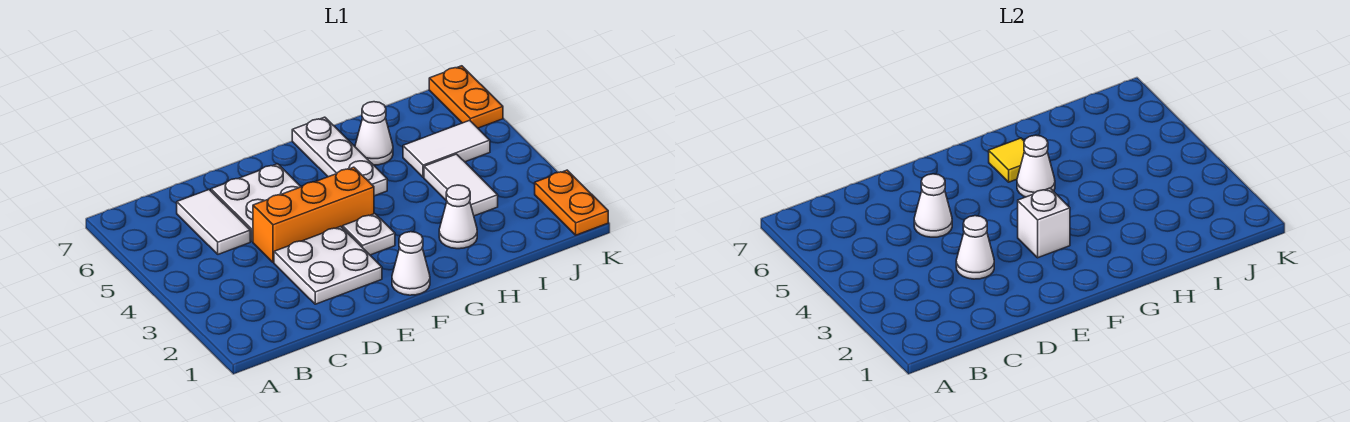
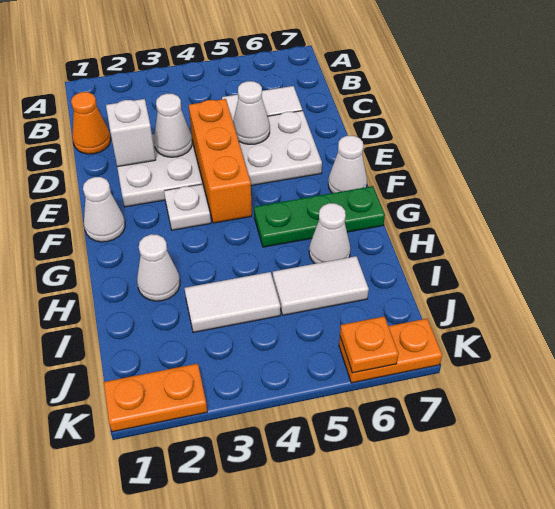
none -> orange cone C1 level 1
white brick F3 level 2 -> white brick D2 level 2
white plate G5:G7 level 1 -> green plate G5:G7 level 1
white cone G5 level 2 -> white cone F7 level 1
yellow tile G6 level 2 -> none
white tile I5:J5 level 1 -> white tile I5:I6 level 1
none -> orange plate K6 level 2

